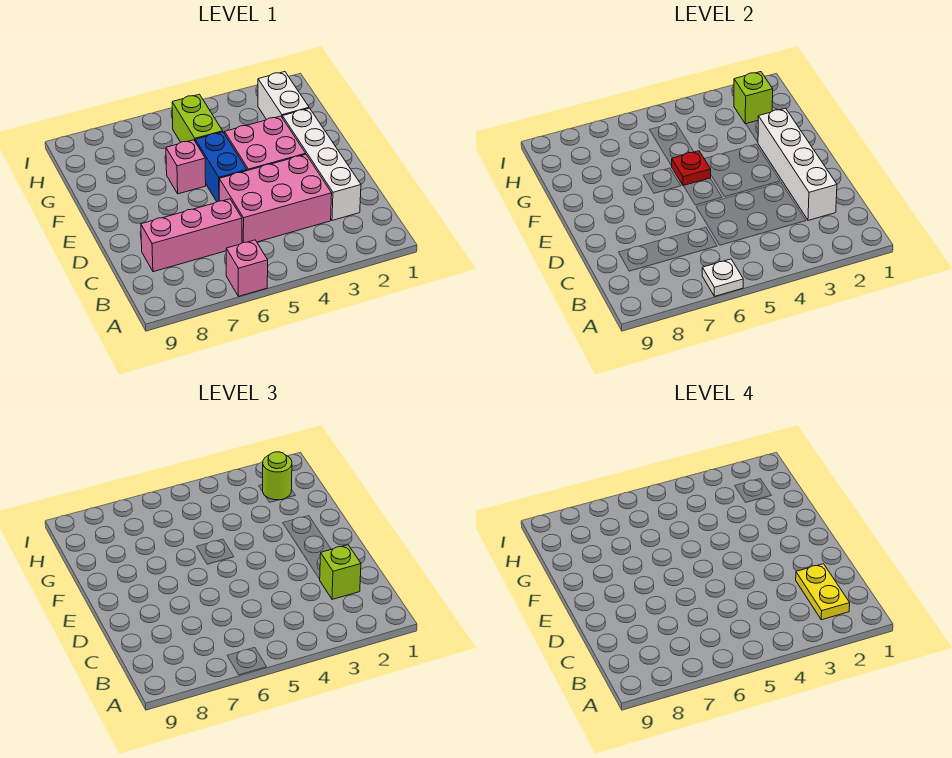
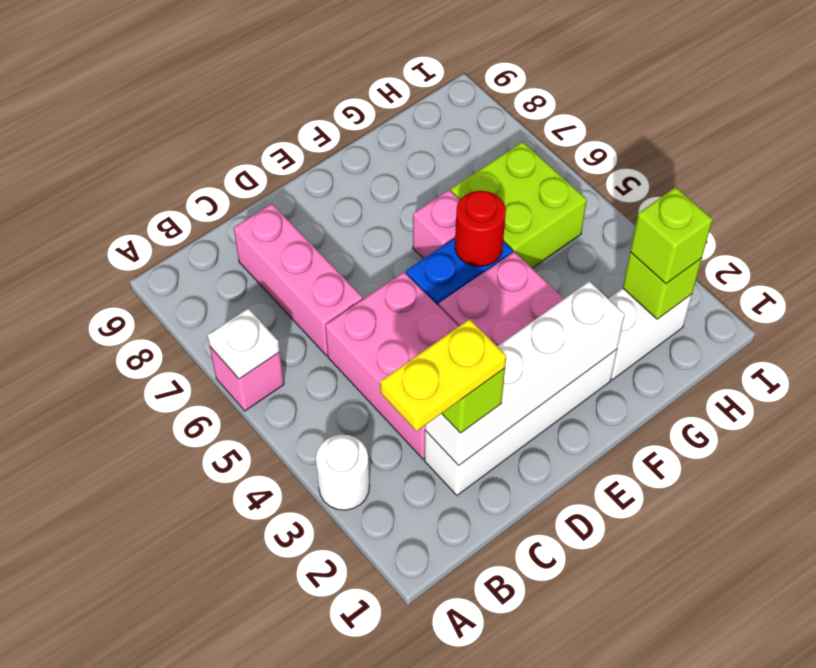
none -> white round brick A3 level 1
red plate F5 level 2 -> red round brick F5 level 2
lime brick G5:H5 level 1 -> lime brick G5:H6 level 1
lime round brick H2 level 3 -> lime brick H2 level 3

